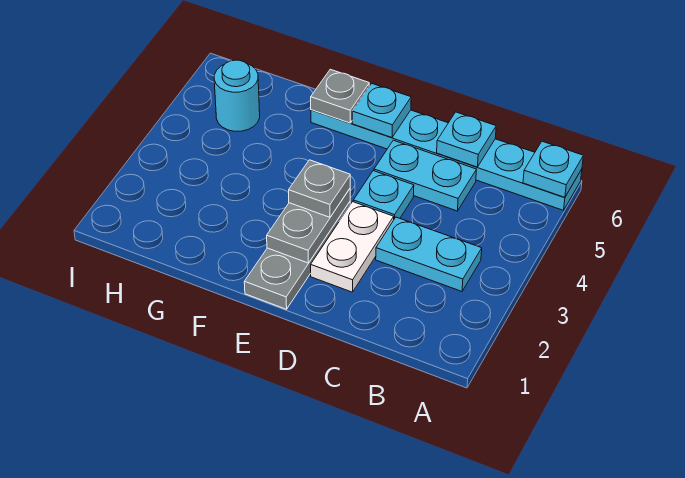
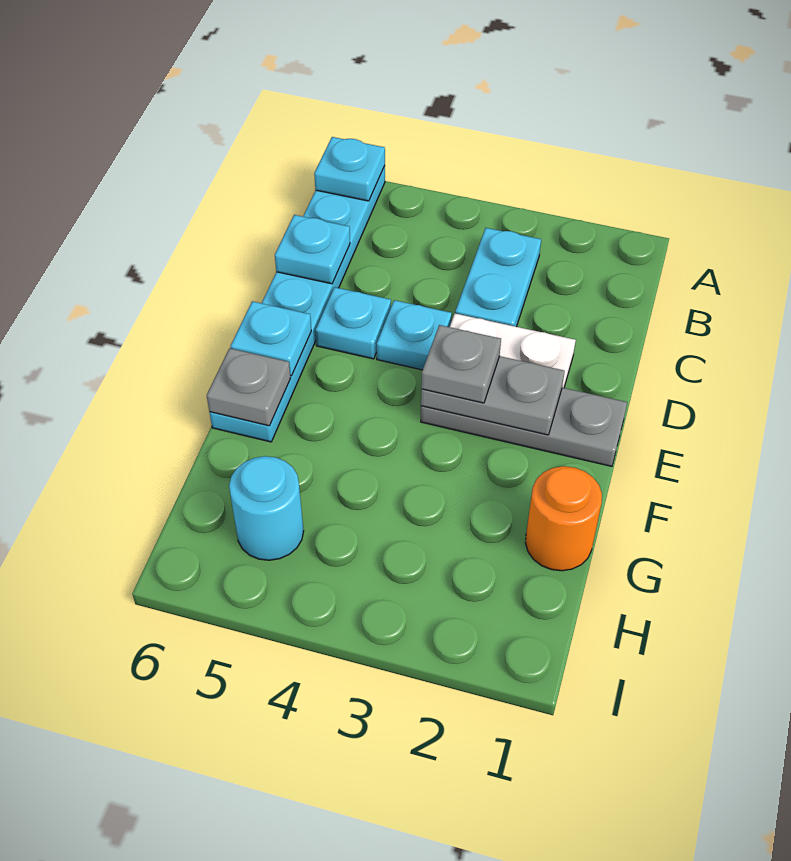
cyan plate C5:D5 level 1 -> cyan plate D5 level 1
none -> orange round brick G1 level 1

